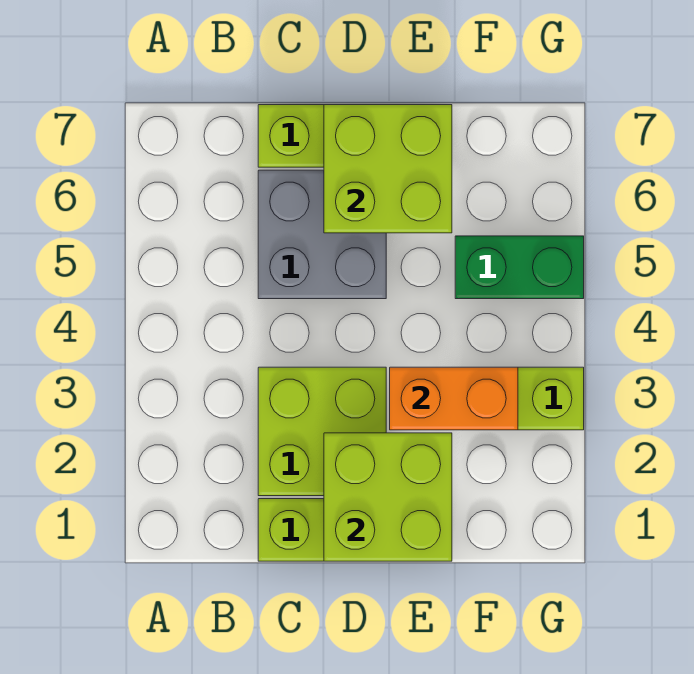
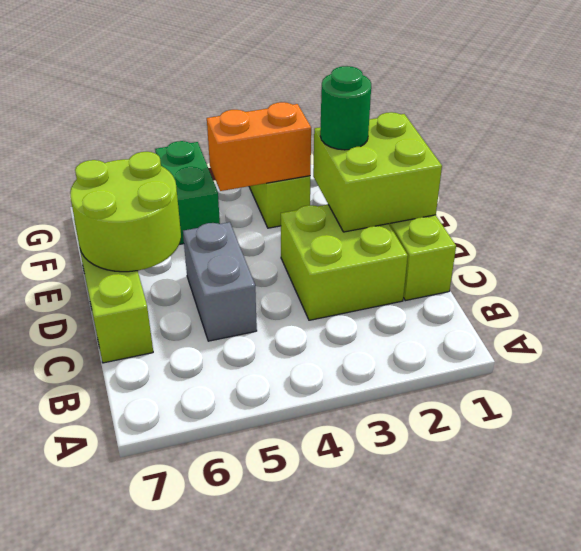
grey brick C5:D6 level 1 -> grey brick C5:D5 level 1
lime brick D6:E7 level 2 -> lime round brick D6:E7 level 2
none -> green round brick E2 level 3
orange brick E3:F3 level 2 -> orange brick F3:F4 level 2

